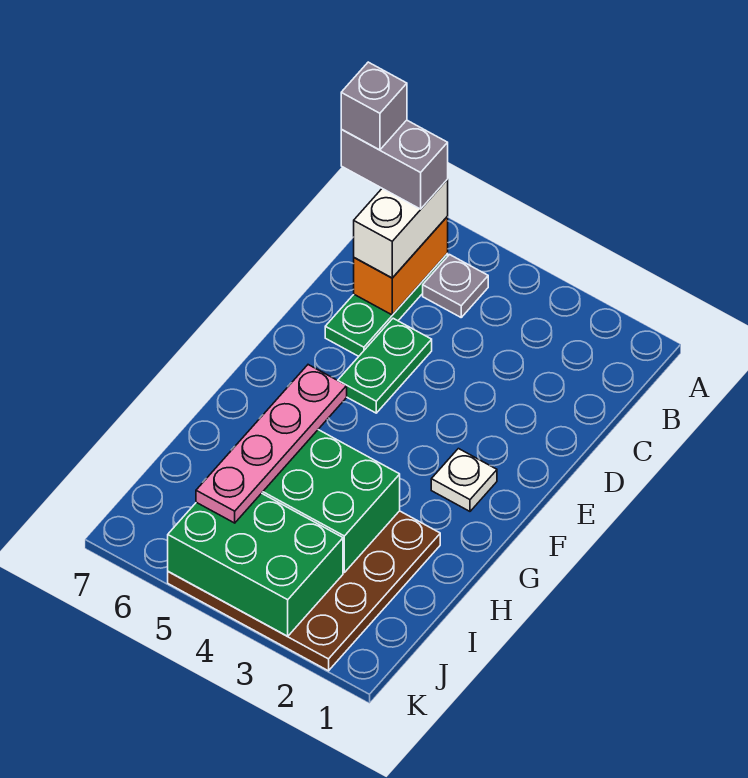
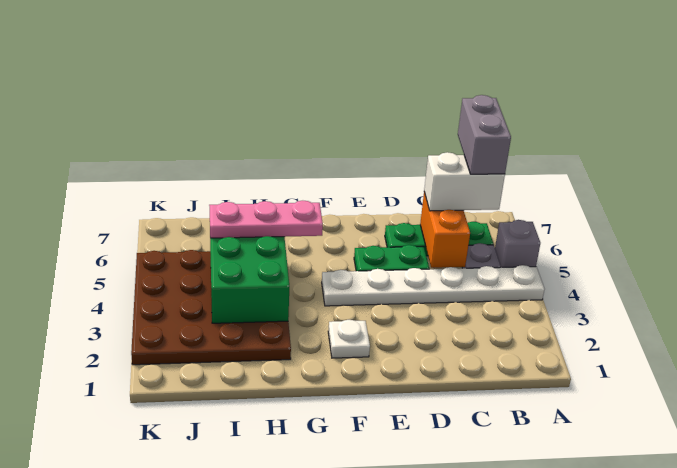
none -> white plate A4:F4 level 1
orange brick B6:C6 level 2 -> orange brick C5:C6 level 2
grey brick B7 level 5 -> grey brick A5 level 1
pink plate G5:J5 level 3 -> pink plate G5:I5 level 3
green brick J3:K5 level 2 -> none

